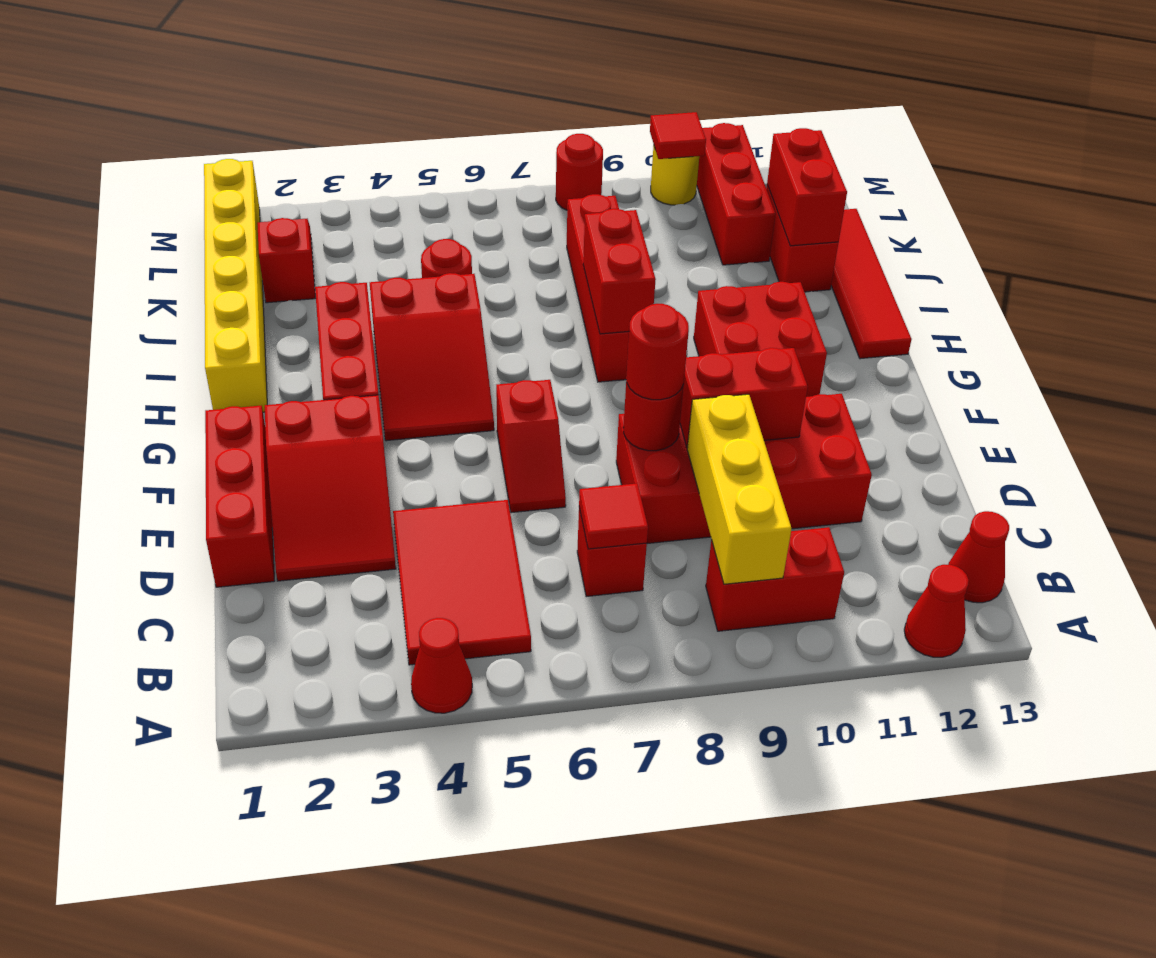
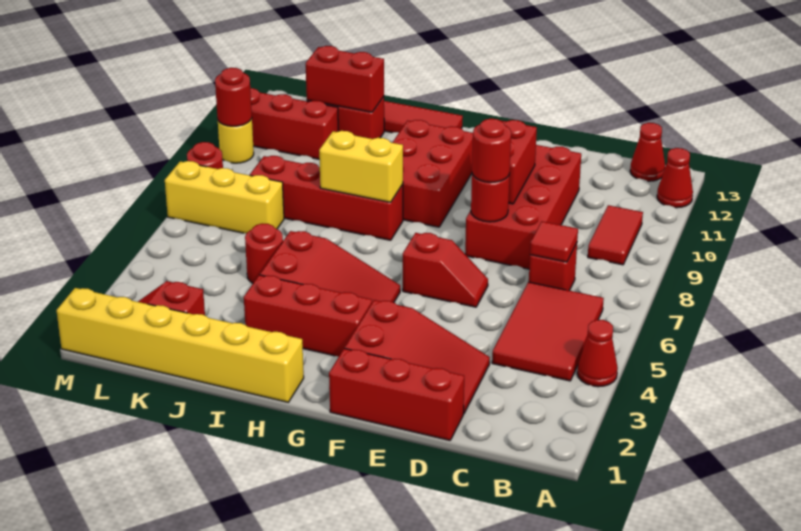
red tile B4:D5 level 1 -> red tile B4:C6 level 1
red brick B9:B10 level 1 -> red tile B9:B10 level 1
yellow brick B9:D9 level 2 -> yellow brick K7:M7 level 1
red brick G10:H11 level 1 -> red brick G9:H11 level 1
red brick H8:I8 level 2 -> yellow brick H8:I8 level 2
red tile M10 level 2 -> red round brick M10 level 2

